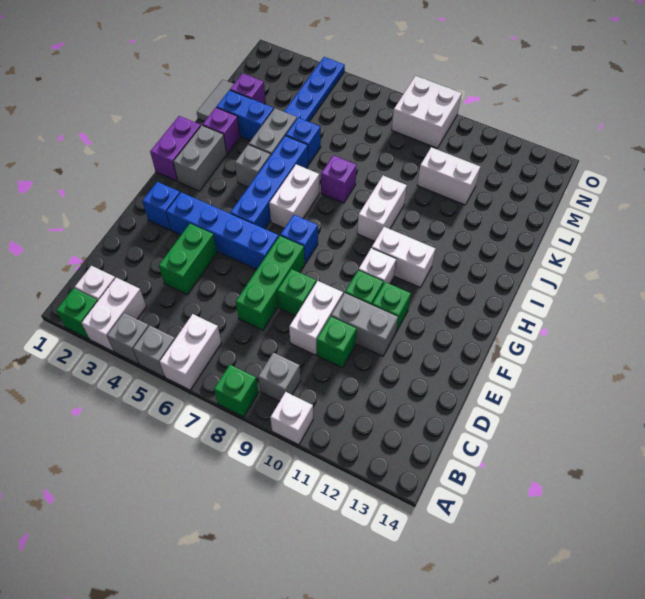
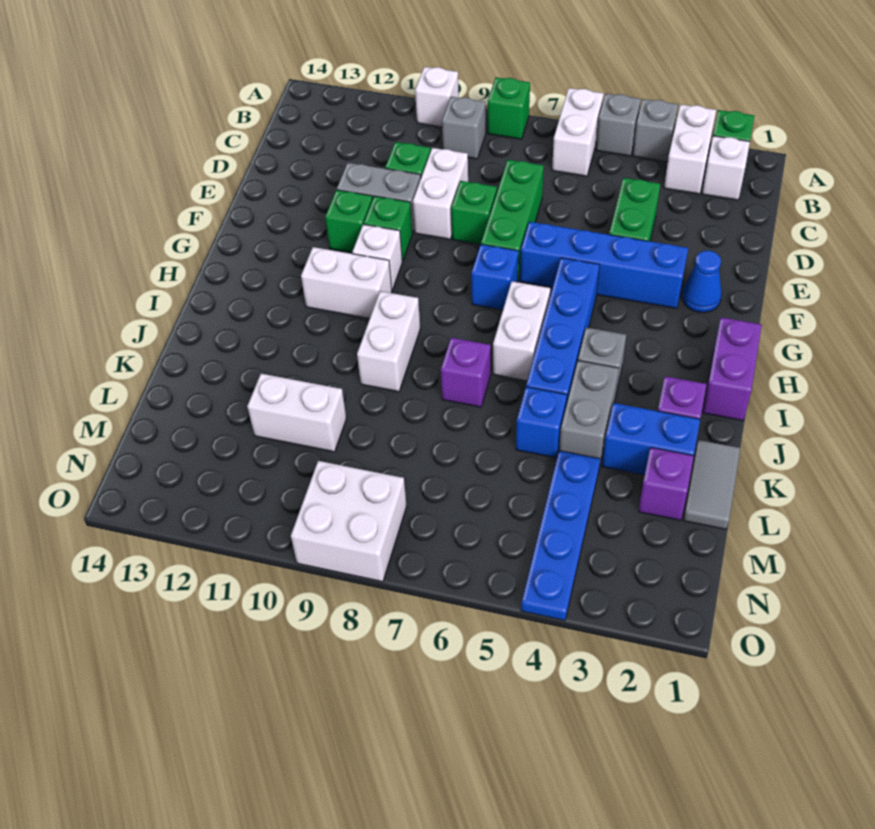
blue brick F2 level 1 -> blue cone F2 level 1
grey brick H2:I2 level 1 -> none

